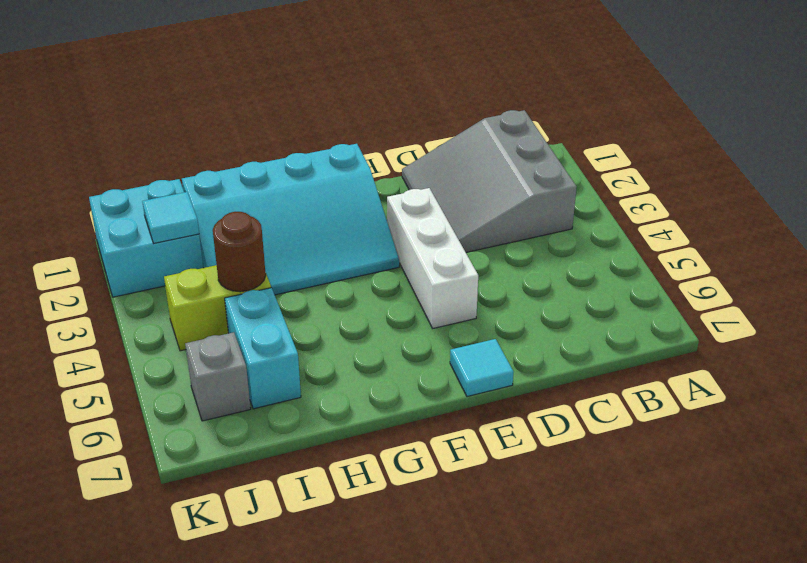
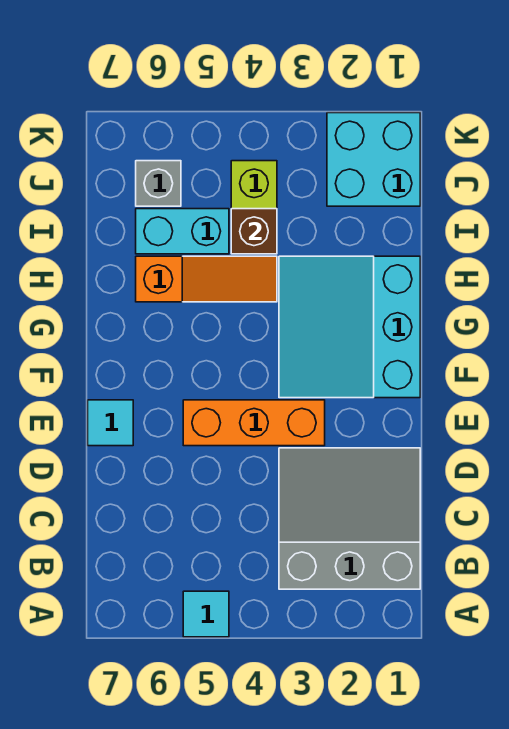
white brick E3:E5 level 1 -> orange brick E3:E5 level 1
cyan slope F1:I3 level 1 top 1 -> cyan slope F1:H3 level 1 top 1
none -> orange slope H4:H6 level 1 top 6
brown round brick I4 level 2 -> brown brick I4 level 2
cyan tile J2 level 2 -> cyan tile A5 level 1

